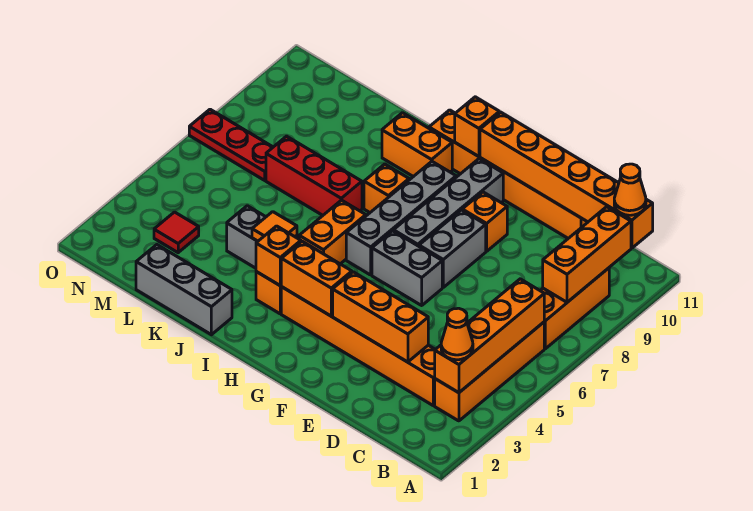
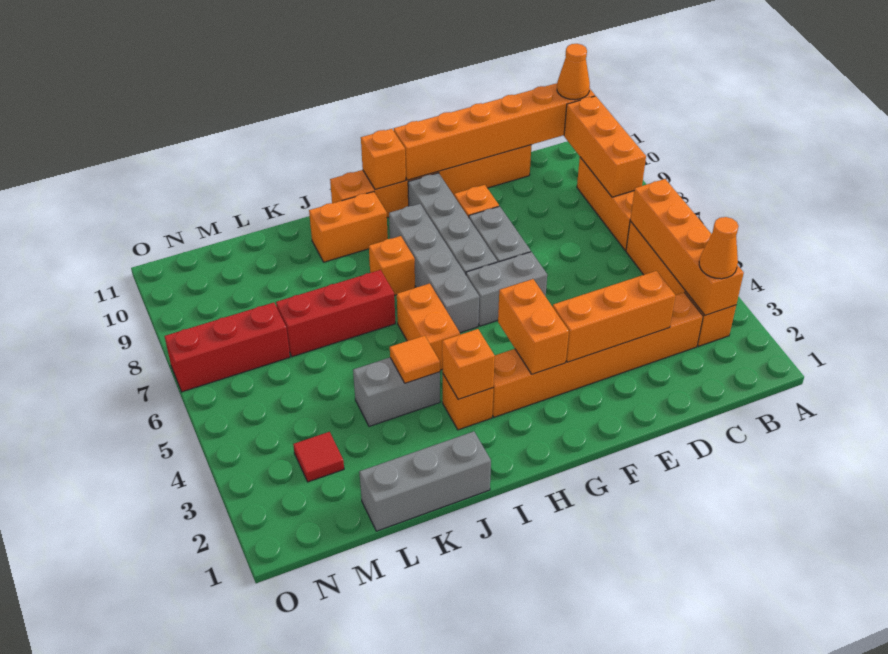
orange brick G3:H3 level 2 -> orange brick G3:G4 level 2
red plate M7:O7 level 1 -> red brick M7:O7 level 1

